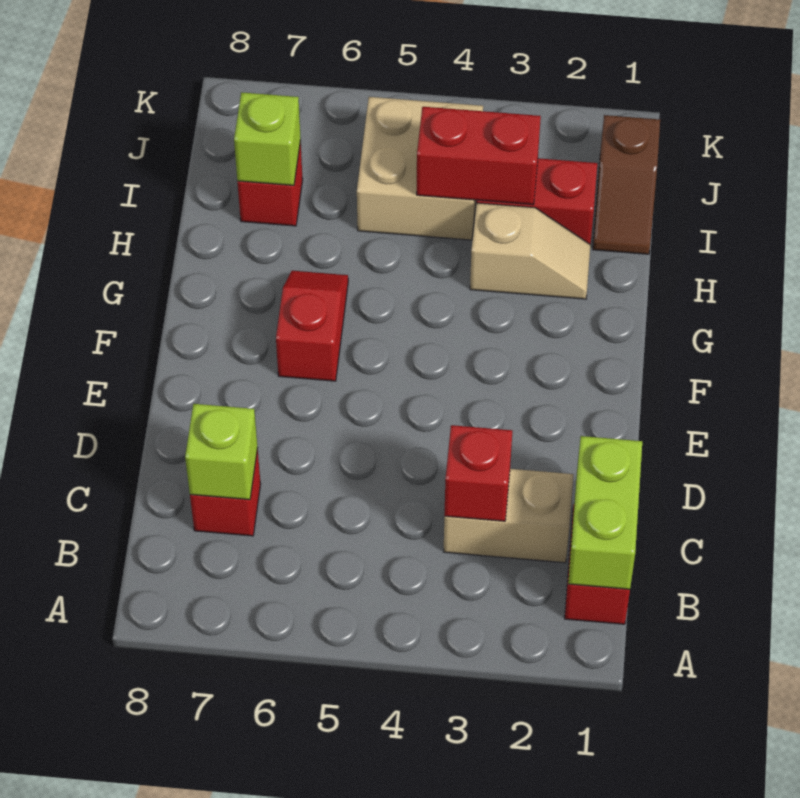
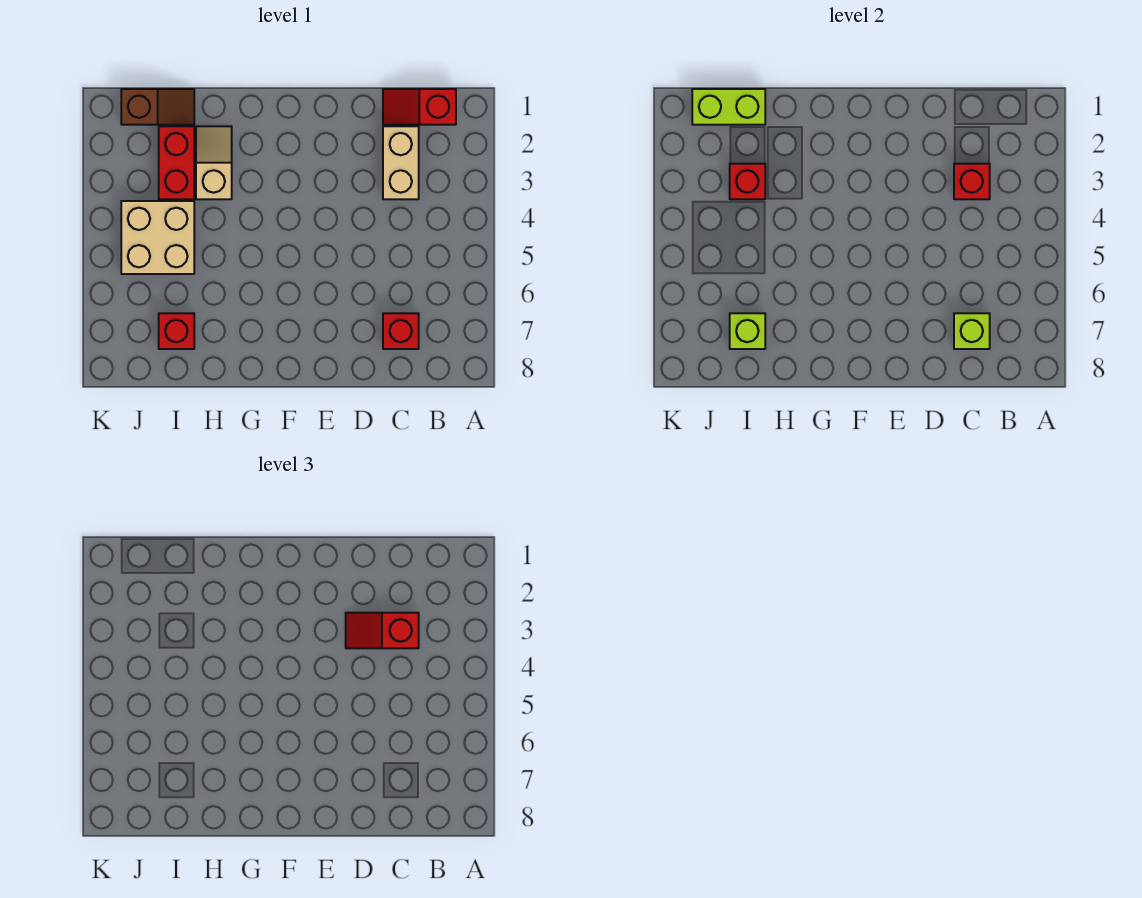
lime brick B1:C1 level 2 -> lime brick I1:J1 level 2
red slope F6:G6 level 1 top F -> red slope C3:D3 level 3 top C
red brick I3:I4 level 2 -> red brick I3 level 2

